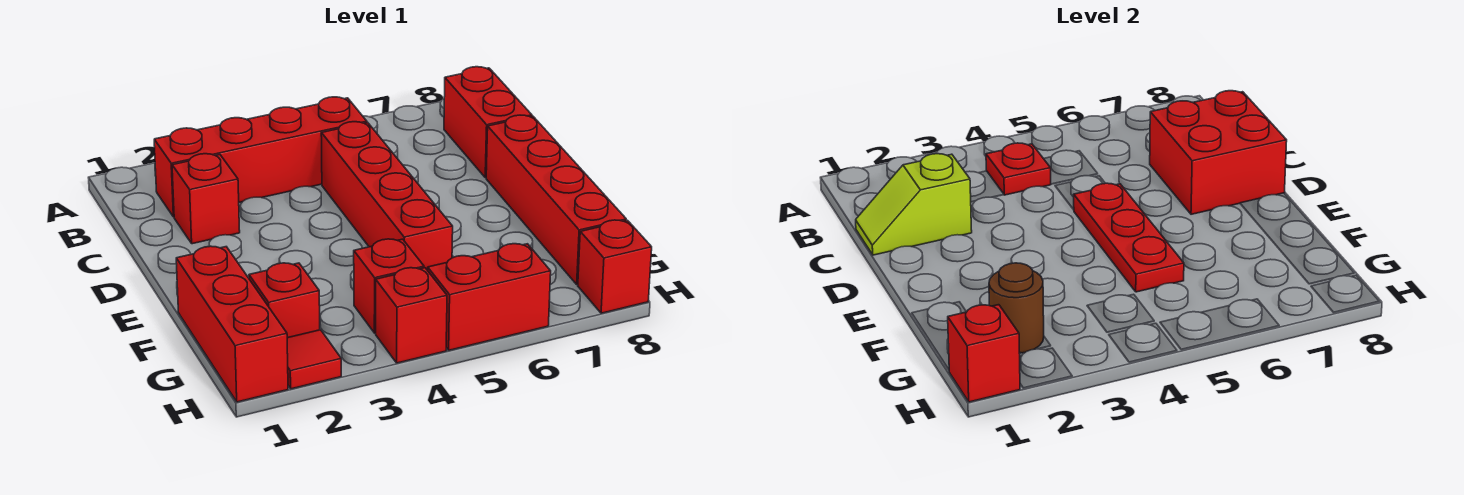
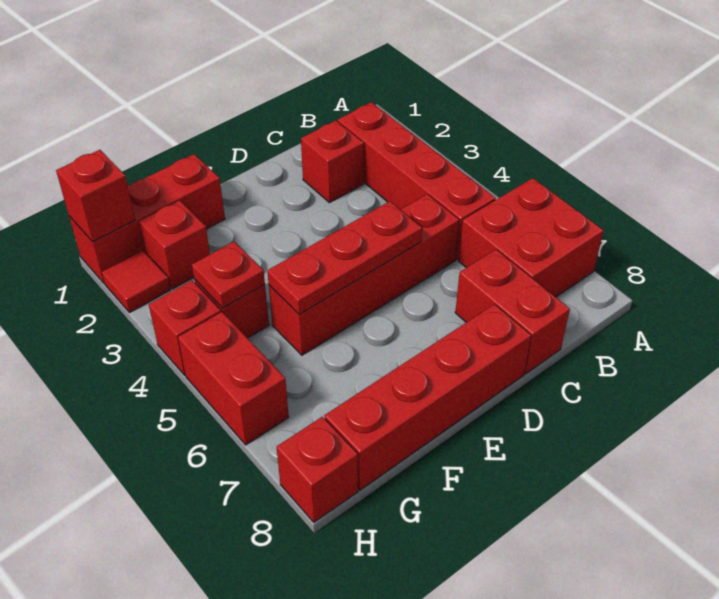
red plate B4 level 2 -> red plate G4 level 2
red brick B8:C8 level 1 -> red brick C7:C8 level 1
lime slope C1:C2 level 2 top 2 -> none
red brick C7:D8 level 2 -> red brick A6:B7 level 1
brown round brick G2 level 2 -> none

